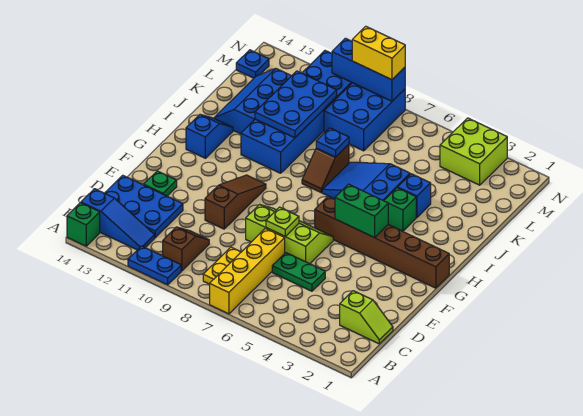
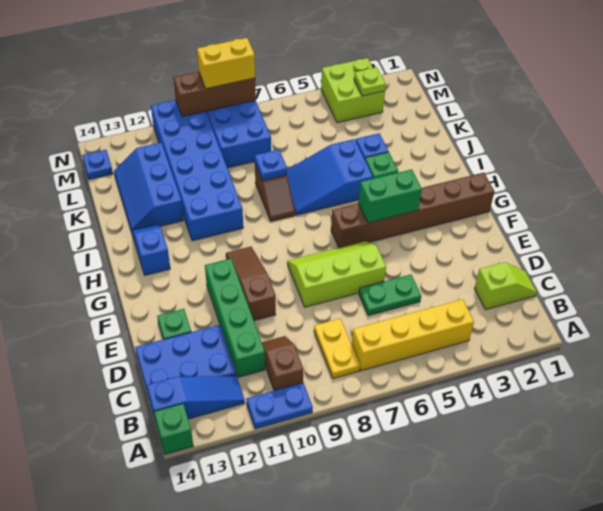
yellow brick A7:D7 level 1 -> yellow brick B4:B7 level 1
none -> green brick C11:F11 level 1
lime plate E7 level 2 -> lime plate M3 level 2
blue plate J10:L11 level 2 -> none
blue brick N8:N10 level 2 -> brown brick N8:N10 level 2

